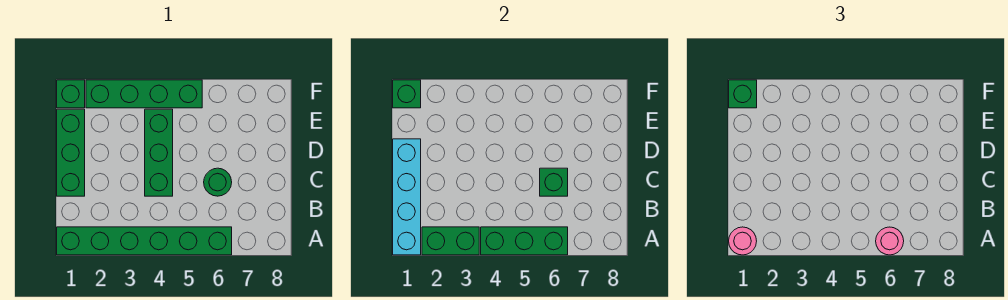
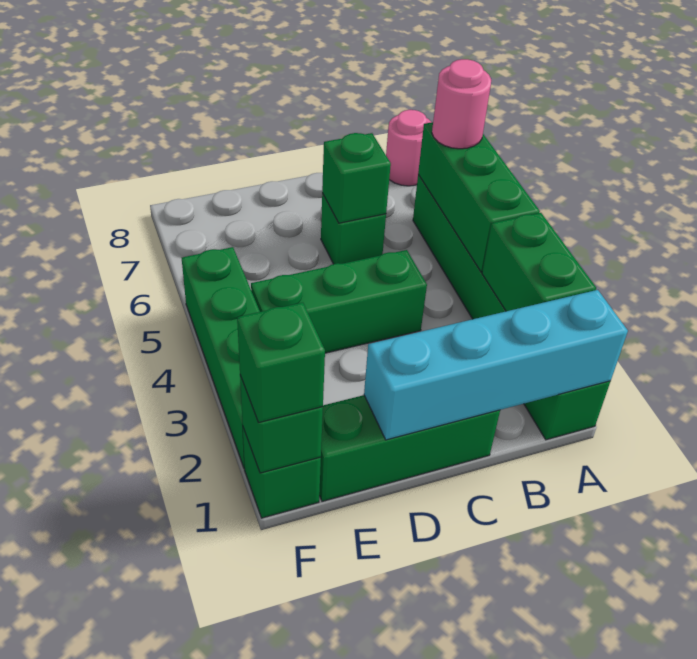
pink round brick A1 level 3 -> pink round brick A8 level 1
green round brick C6 level 1 -> green brick C6 level 1

